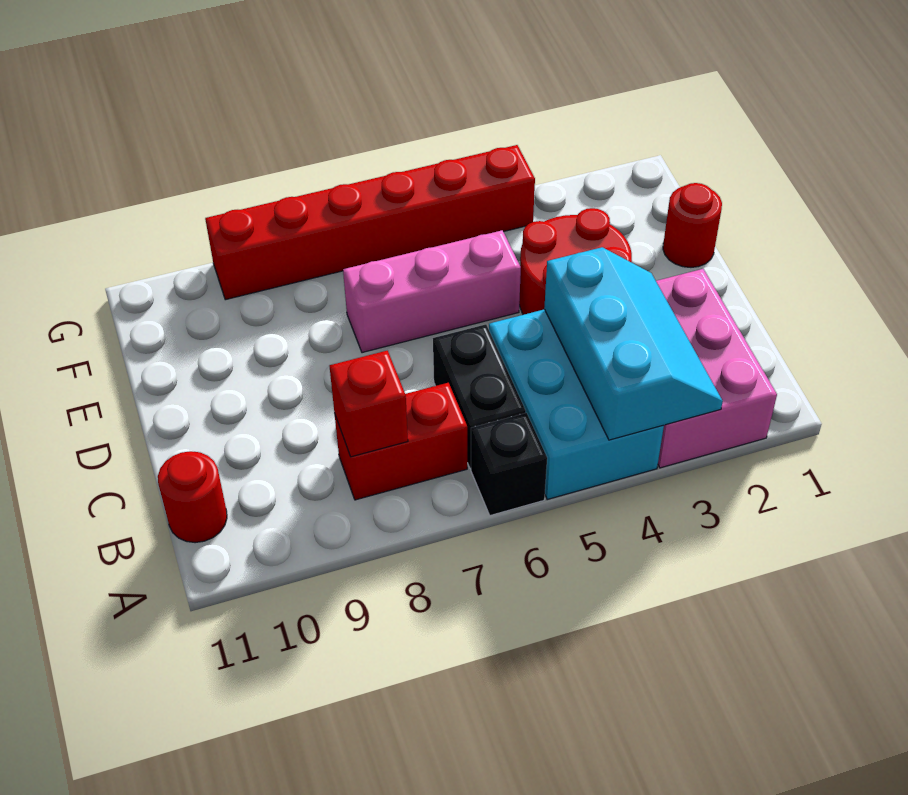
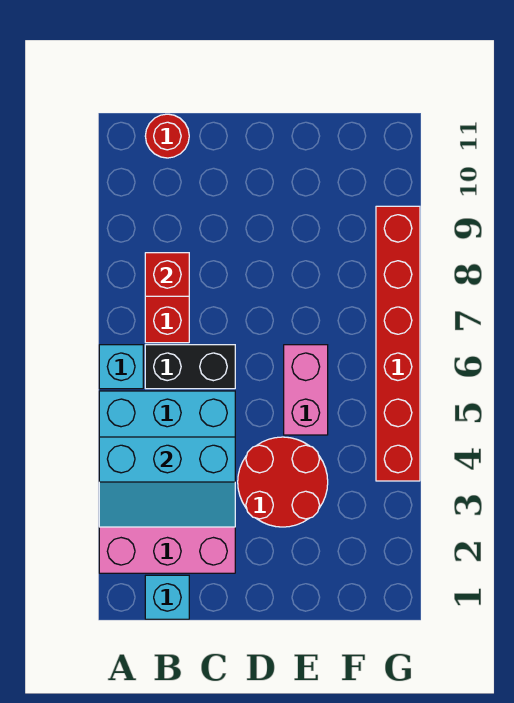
black brick A6 level 1 -> cyan brick A6 level 1
none -> cyan brick B1 level 1
red round brick E1 level 1 -> none
pink brick E5:E7 level 1 -> pink brick E5:E6 level 1

